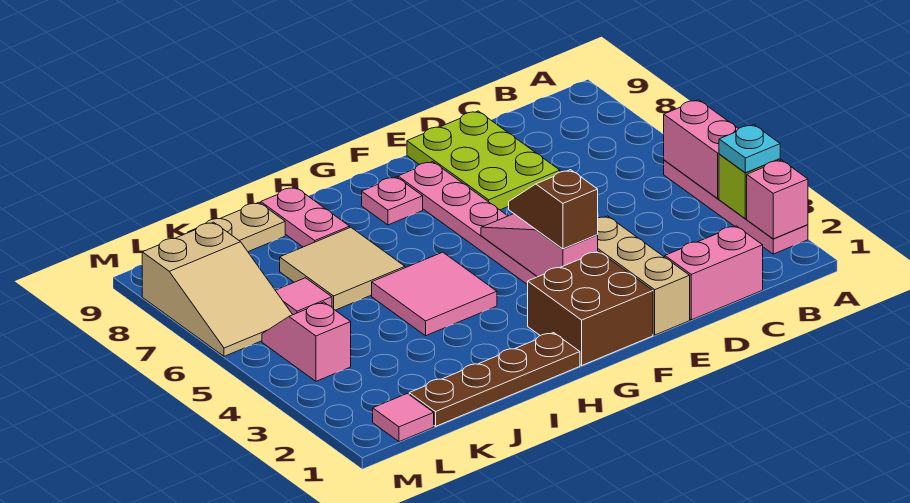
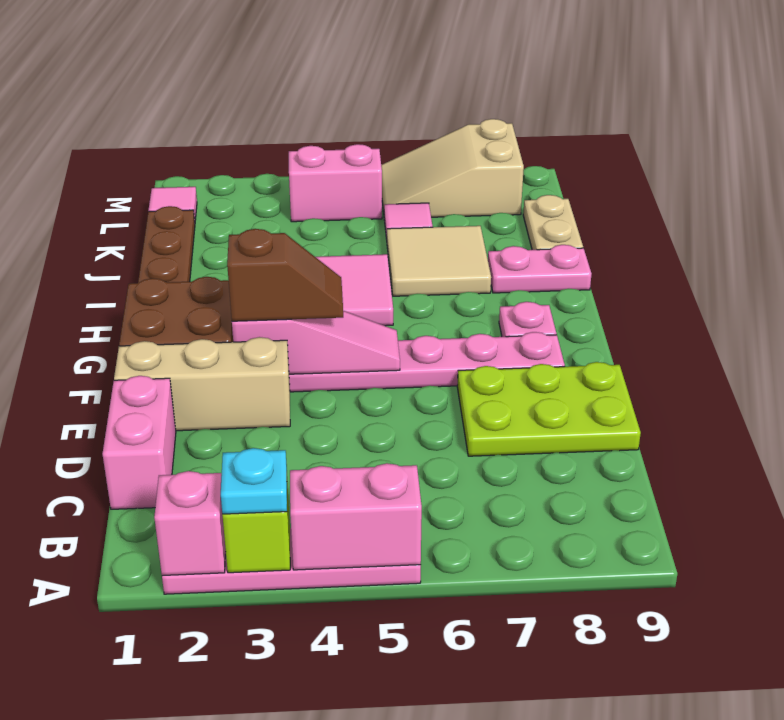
pink slope L4:L5 level 1 top 4 -> pink brick L4:L5 level 1

